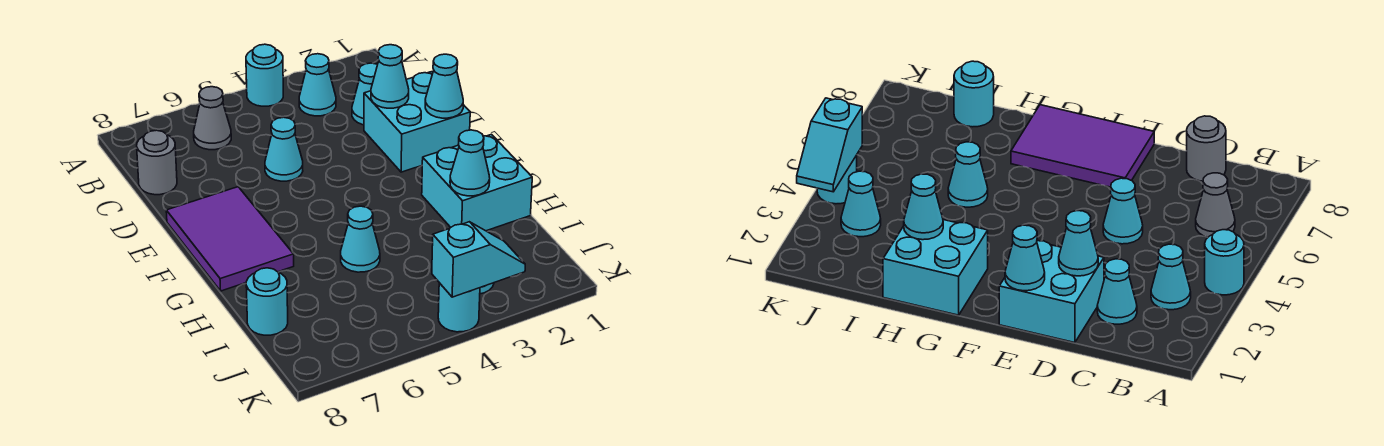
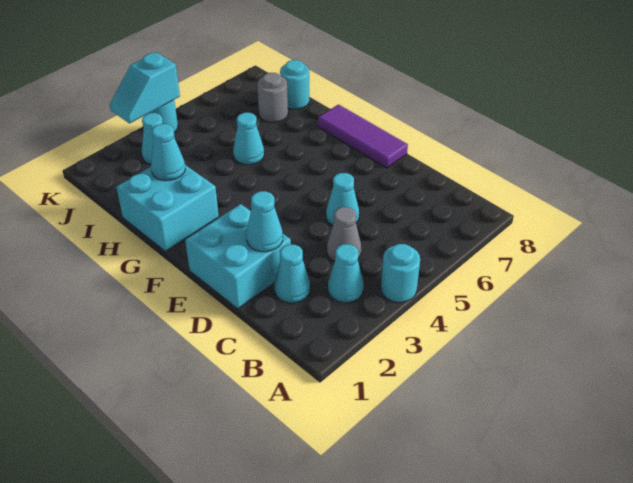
grey cone B6 level 1 -> grey cone C4 level 1
grey round brick C8 level 1 -> grey round brick I7 level 1
cyan cone E1 level 2 -> none
purple tile E7:G8 level 1 -> purple tile E8:G8 level 1

